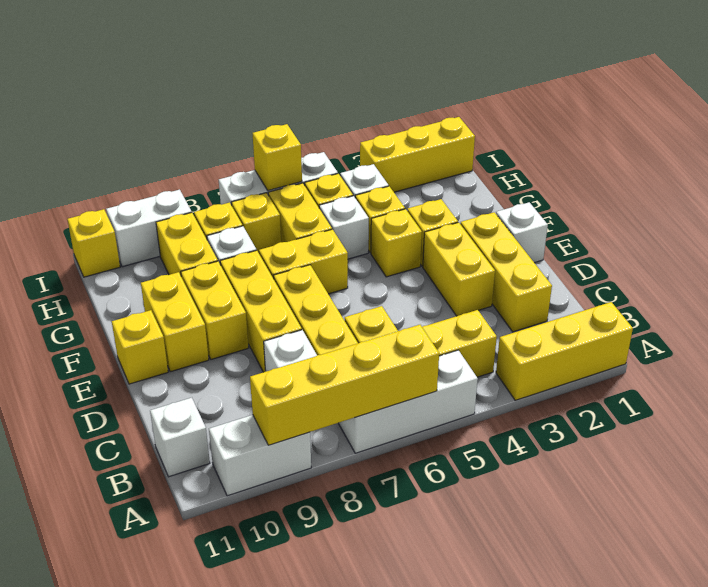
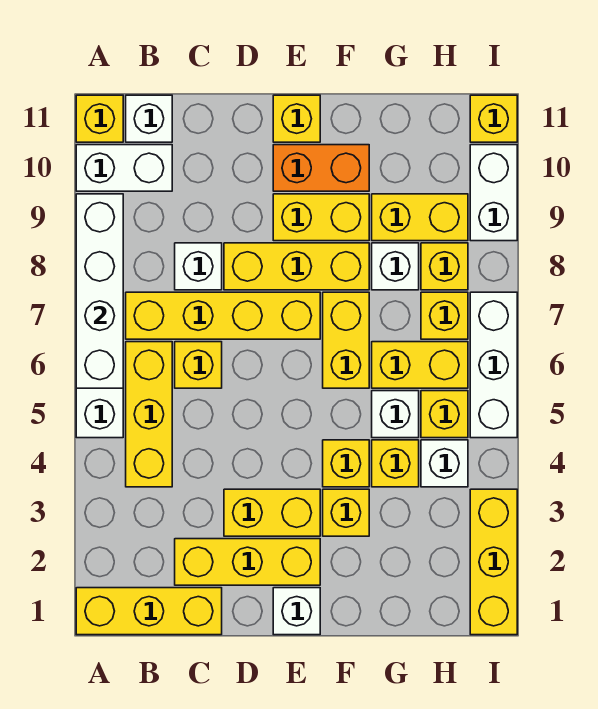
yellow brick A1:A3 level 1 -> yellow brick A1:C1 level 1
yellow brick A6:A9 level 2 -> white brick A6:A9 level 2
white brick A9:A10 level 1 -> white brick A10:B10 level 1
yellow brick E10:F10 level 1 -> orange brick E10:F10 level 1
yellow brick I6 level 2 -> yellow brick A11 level 1

